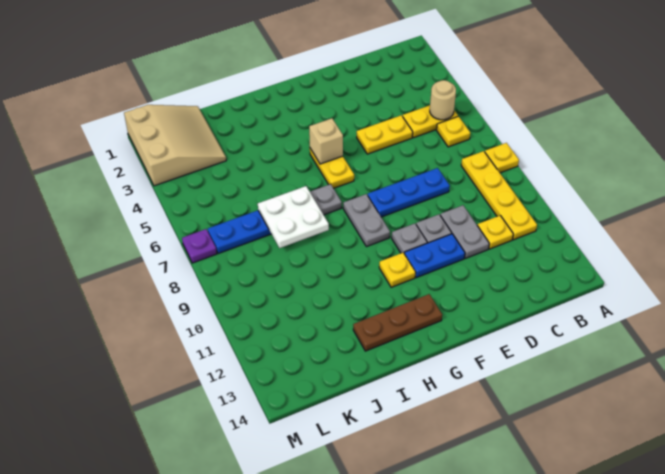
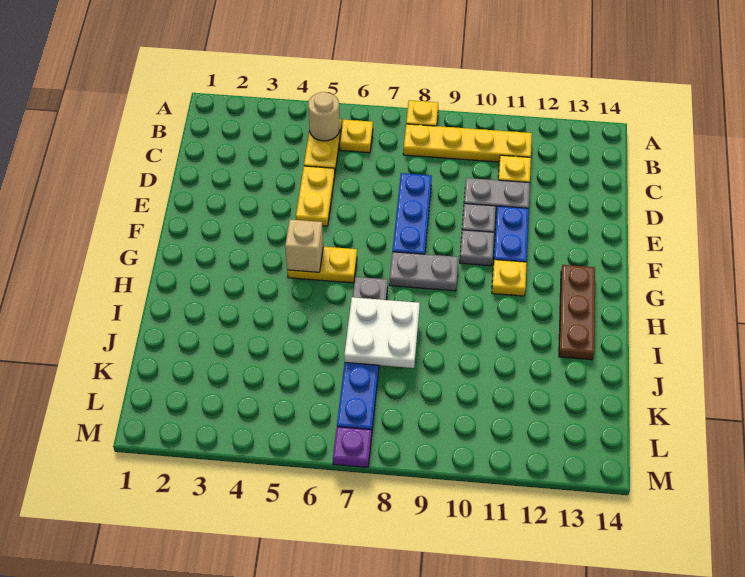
tan slope K1:M3 level 1 top M -> none

